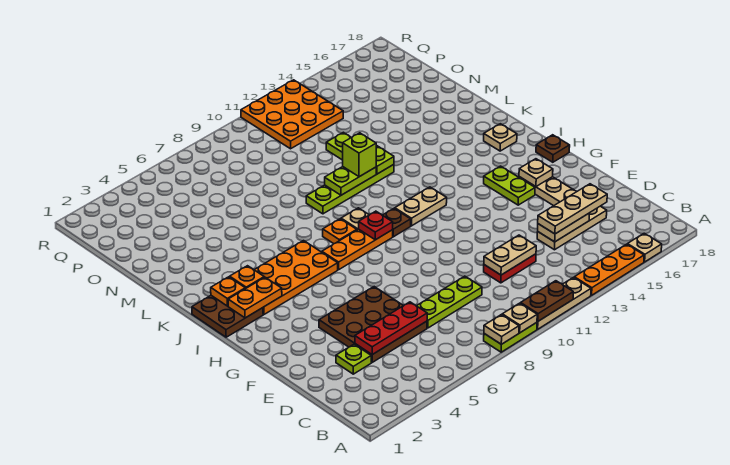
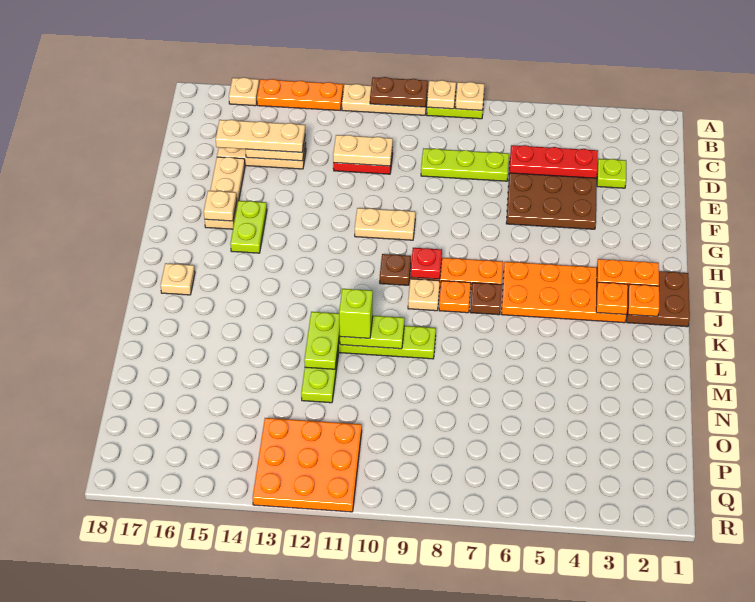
brown plate H18 level 1 -> brown plate J7 level 1
tan plate I11:I12 level 1 -> tan plate G10:G11 level 1

